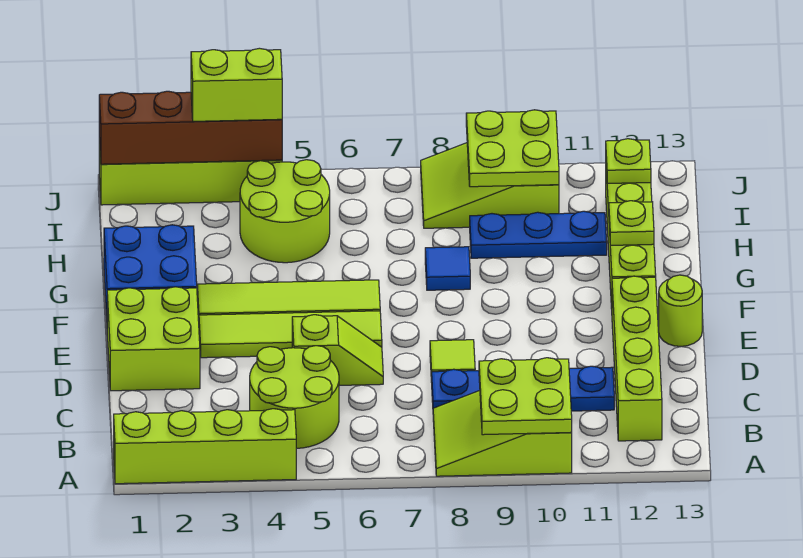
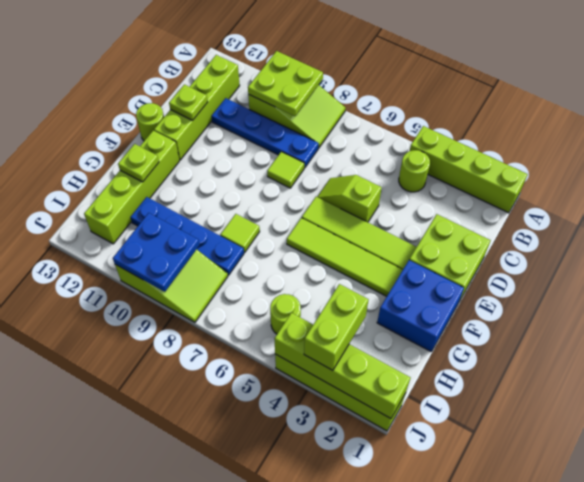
lime round brick B4:C5 level 1 -> lime round brick B4 level 1
blue tile G8 level 1 -> lime tile G8 level 1
lime round brick H4:I5 level 1 -> lime round brick I5 level 1
blue plate H9:H11 level 1 -> blue plate H8:H11 level 1
lime plate I9:J10 level 2 -> blue plate I9:J10 level 2
lime plate I12 level 2 -> lime plate D12 level 2
brown brick J1:J4 level 2 -> lime brick J1:J4 level 2
lime brick J3:J4 level 3 -> lime brick I3:J3 level 3

